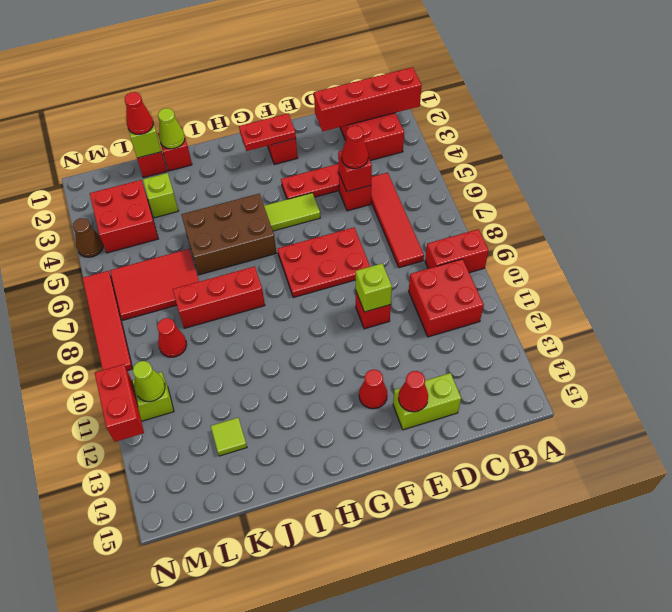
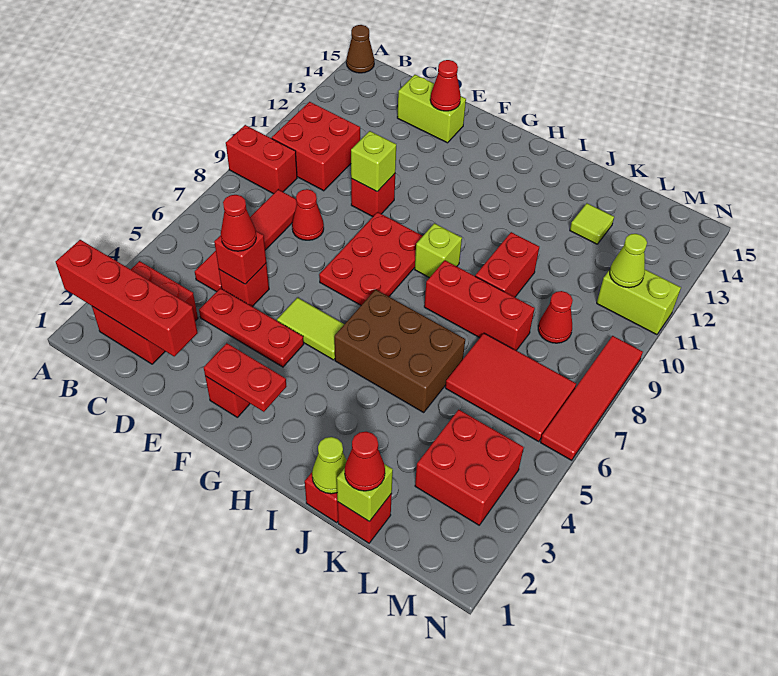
red plate E7:G8 level 1 -> red plate F7:G9 level 1
red cone F13 level 1 -> red cone D8 level 1
lime brick K3 level 1 -> lime brick H9 level 1
brown cone N4 level 1 -> brown cone A15 level 1
red brick N11:N12 level 2 -> red brick J9:J10 level 1

